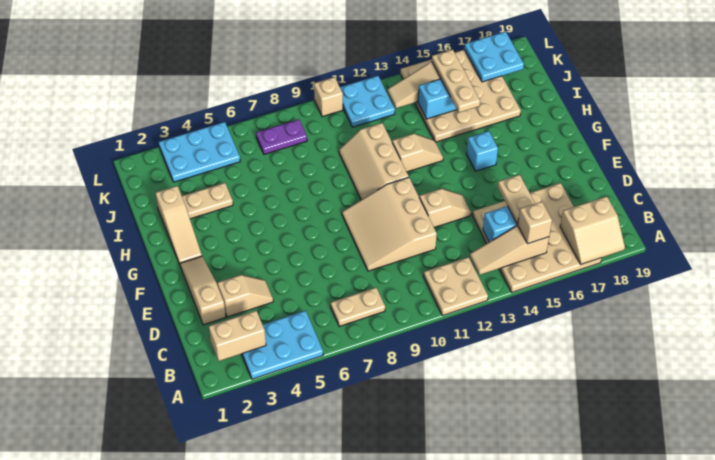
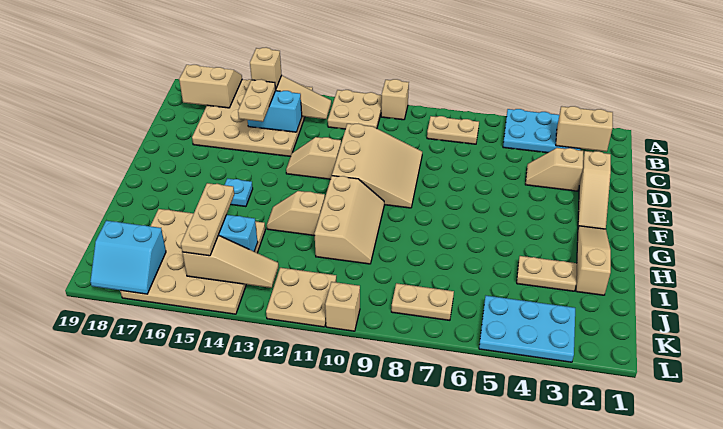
none -> tan brick A10 level 1
cyan brick G15 level 1 -> cyan plate G15 level 1
purple plate K7:K8 level 1 -> tan plate K7:K8 level 1
cyan plate K11:L12 level 1 -> tan plate K11:L12 level 1
cyan plate K17:L18 level 2 -> cyan slope K17:L18 level 2 top K

